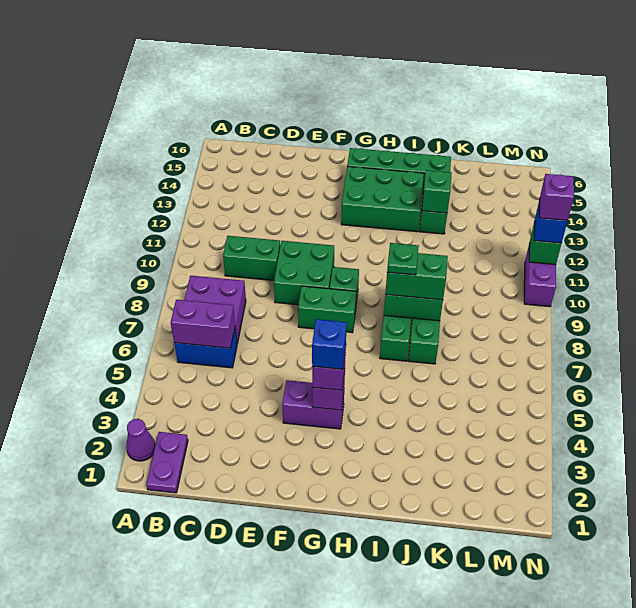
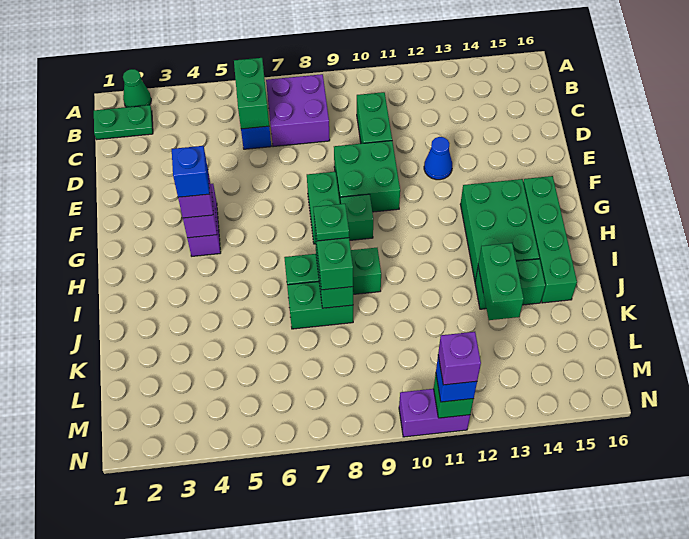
purple cone A2 level 1 -> green cone A2 level 1
purple plate B1:B2 level 1 -> green plate B1:B2 level 1
purple brick B6:C6 level 2 -> green brick B6:C6 level 2
none -> blue cone E12 level 1
green brick J13 level 2 -> green brick J13:K13 level 2

